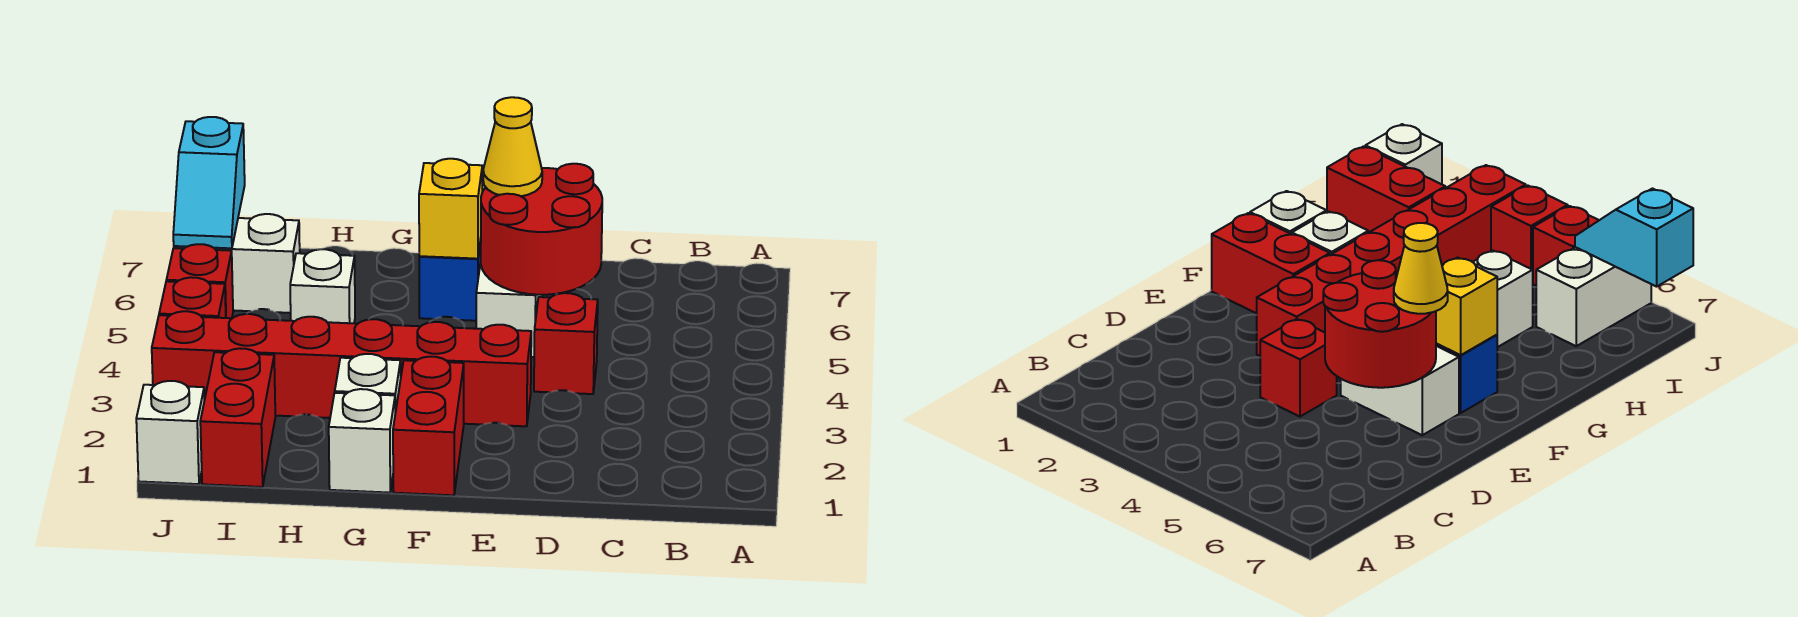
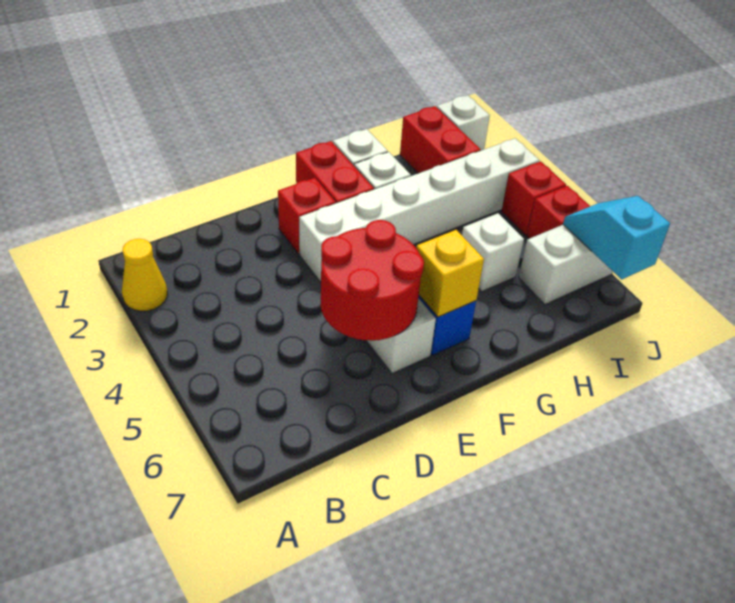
red brick D4 level 1 -> red brick E2 level 1
red brick E3:J3 level 1 -> white brick E3:J3 level 1
yellow cone E6 level 3 -> yellow cone A2 level 1

